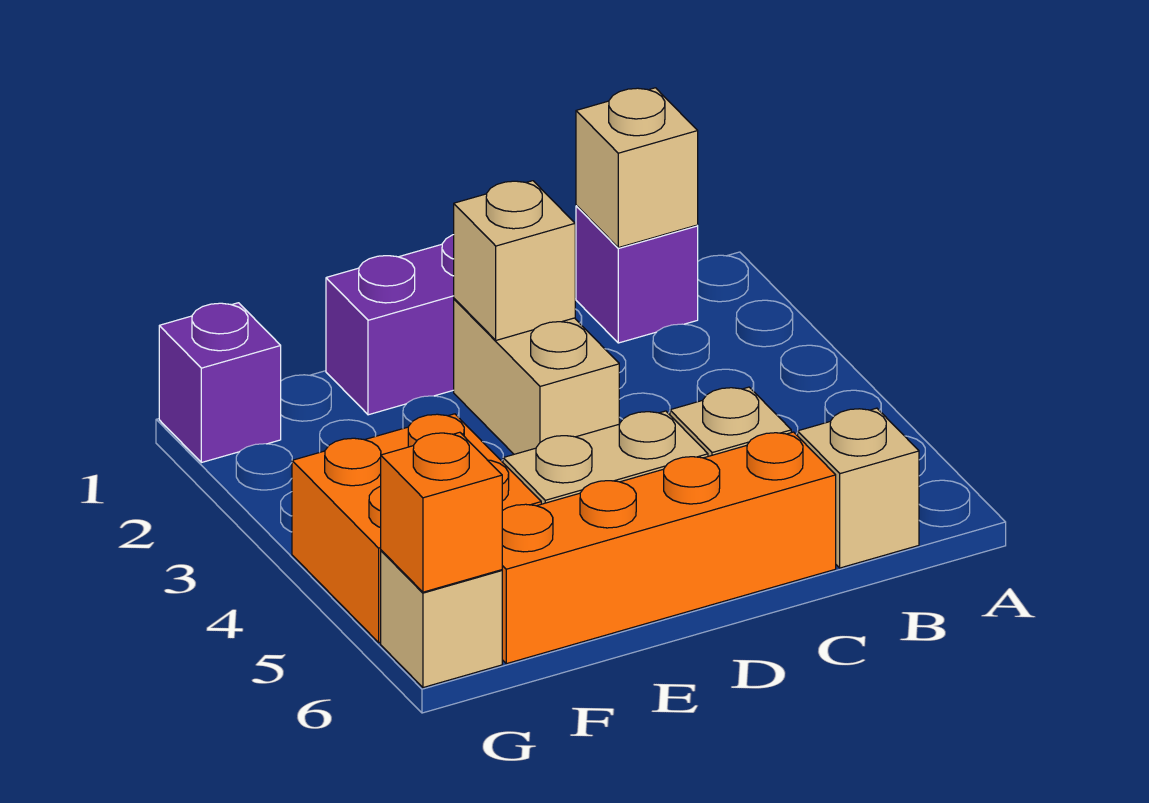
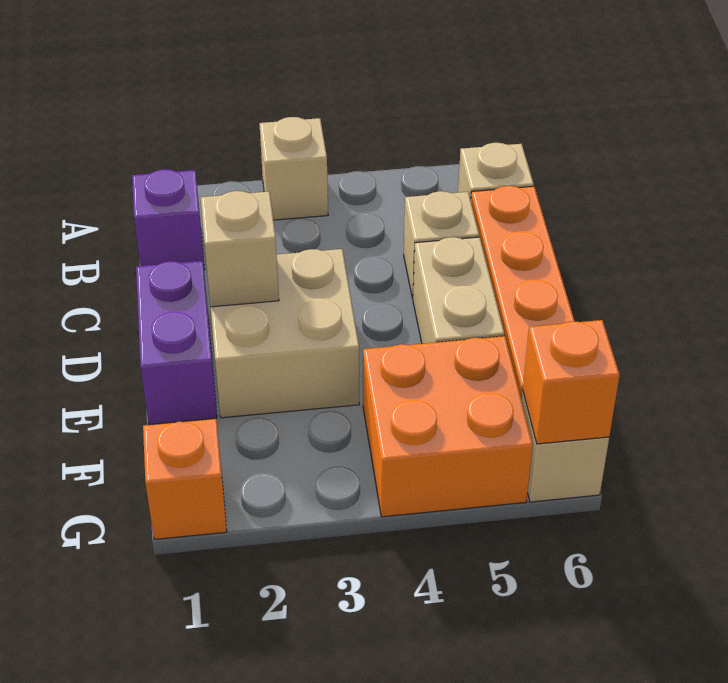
tan brick B1 level 2 -> tan brick A3 level 1
tan brick D2:D3 level 1 -> tan brick D2:E3 level 1
purple brick G1 level 1 -> orange brick G1 level 1

